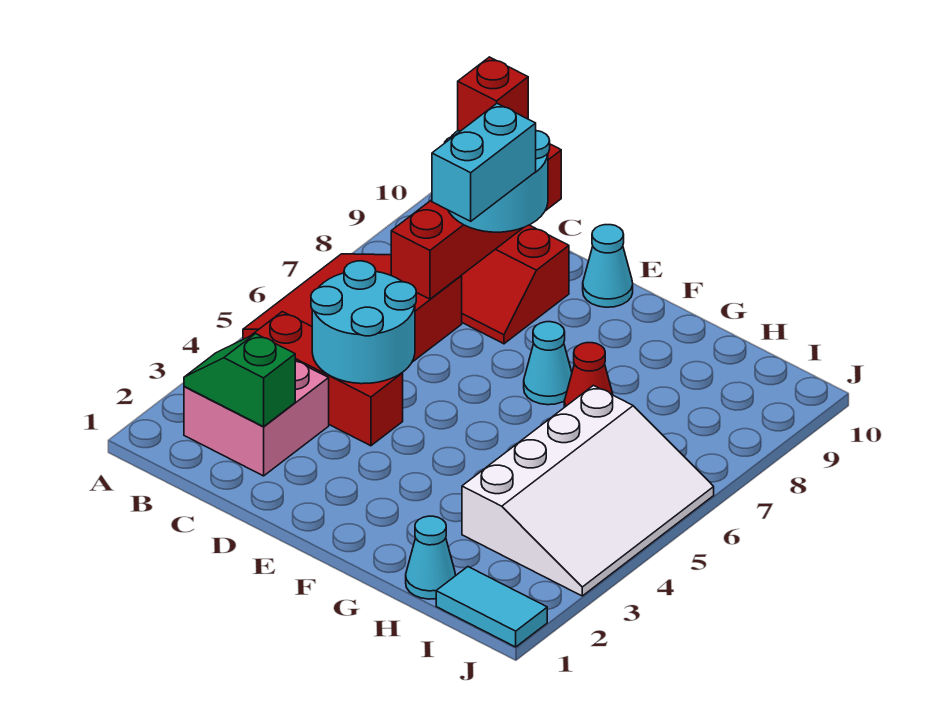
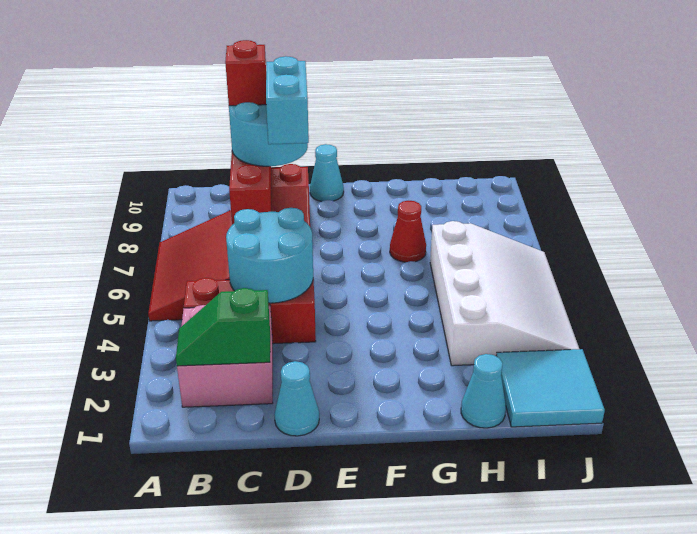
cyan cone F7 level 1 -> cyan cone D1 level 1
cyan tile I1:J1 level 1 -> cyan tile I1:J2 level 1

